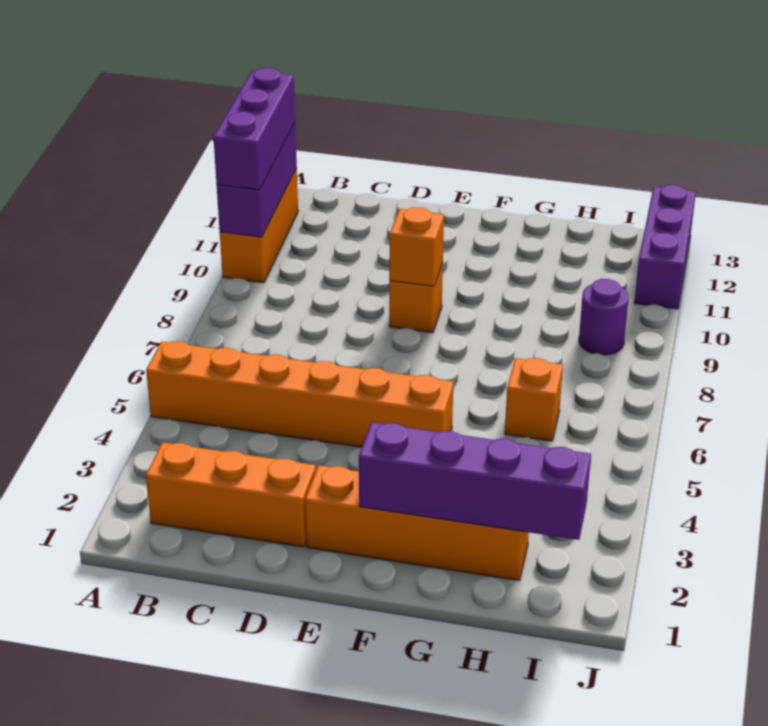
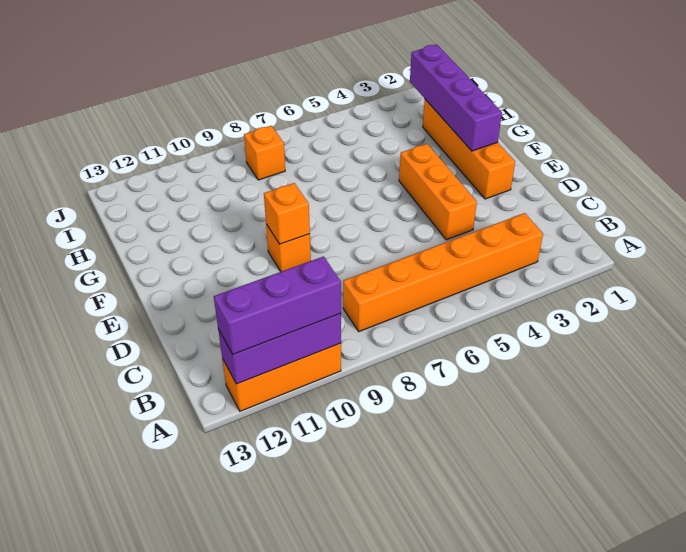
orange brick A5:F5 level 1 -> orange brick B3:B8 level 1
orange brick B2:D2 level 1 -> orange brick D4:F4 level 1
orange brick H6 level 1 -> orange brick I8 level 1
purple round brick I9 level 1 -> none
purple brick J11:J13 level 1 -> none

